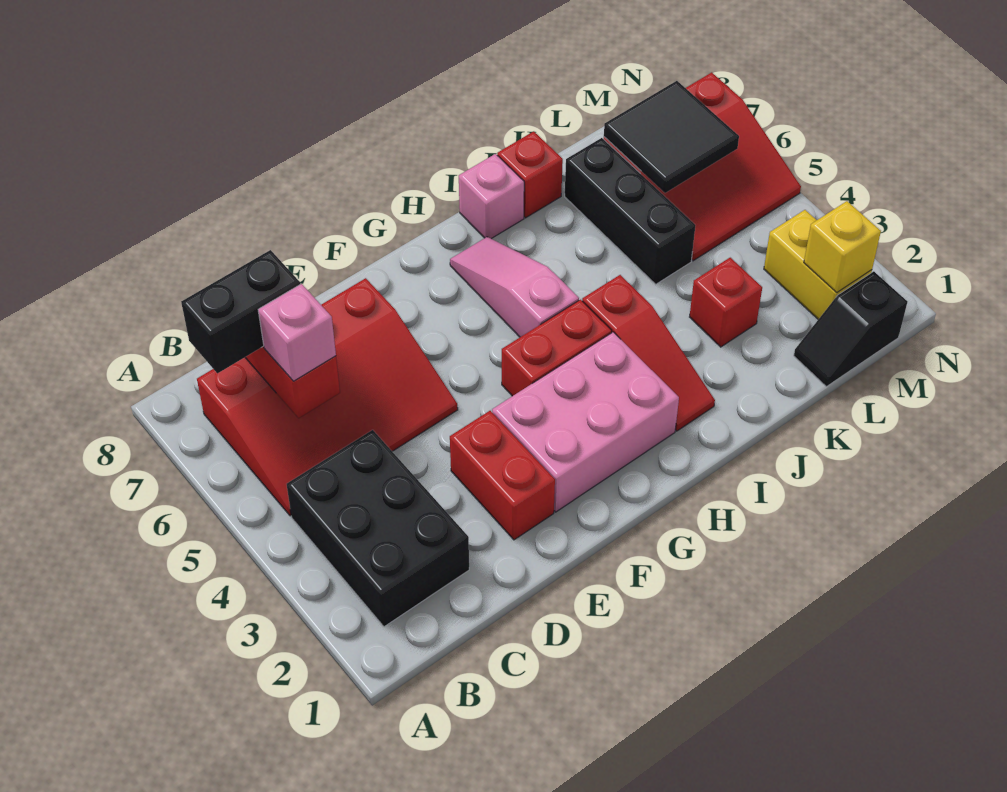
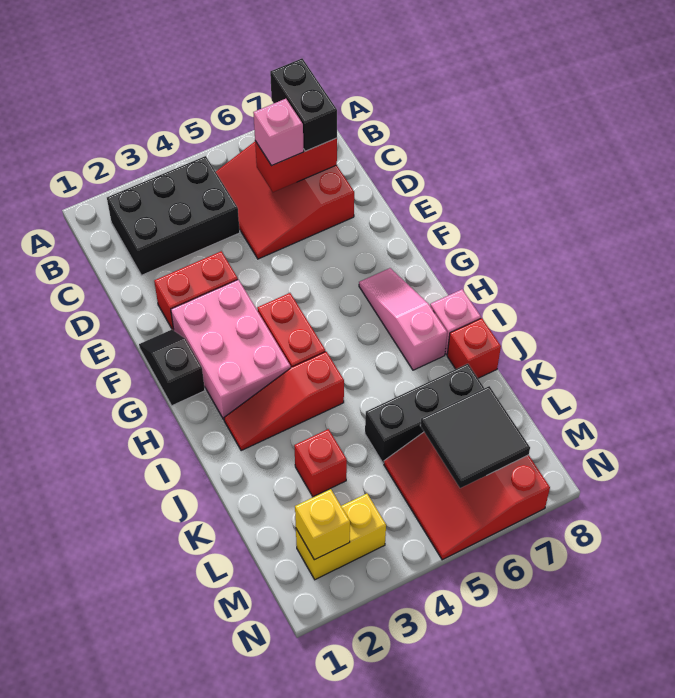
red slope B5:E7 level 1 top 7 -> red slope B5:D7 level 1 top 7
pink slope H5:H7 level 1 top 5 -> pink slope G7:I7 level 1 top I
black slope L1:M1 level 1 top M -> black slope F1:G1 level 1 top G

